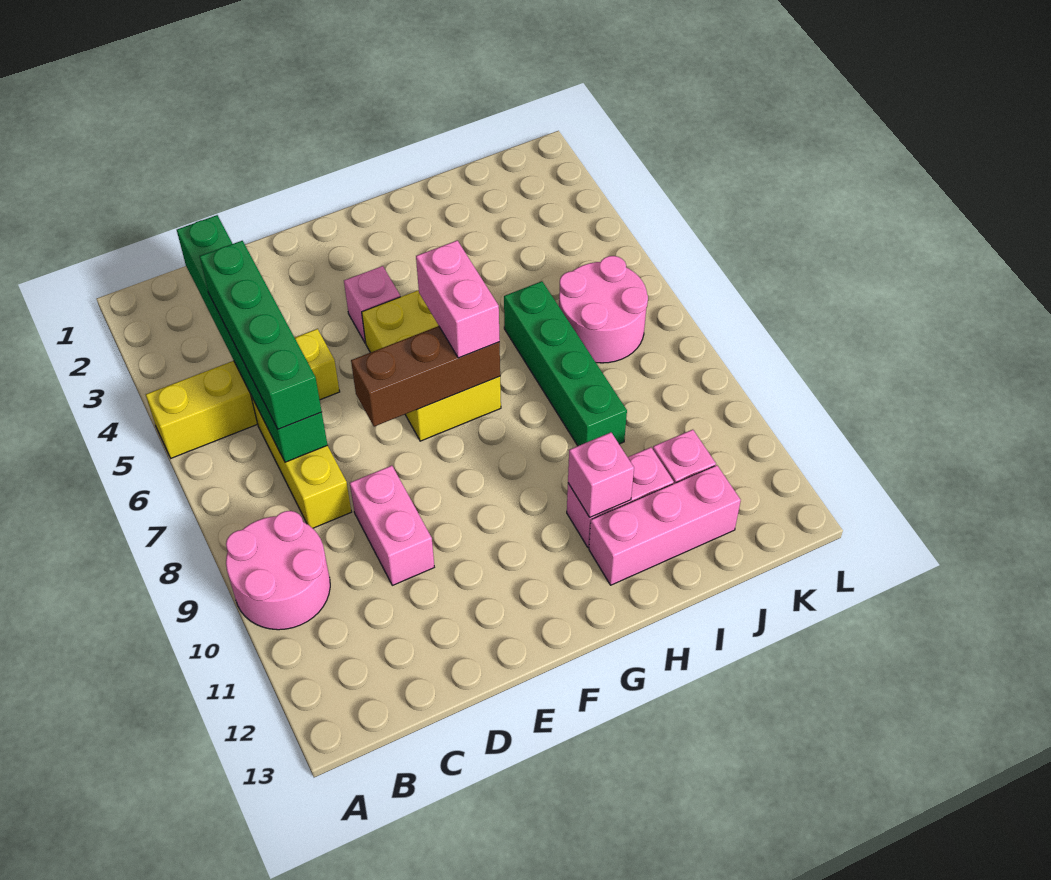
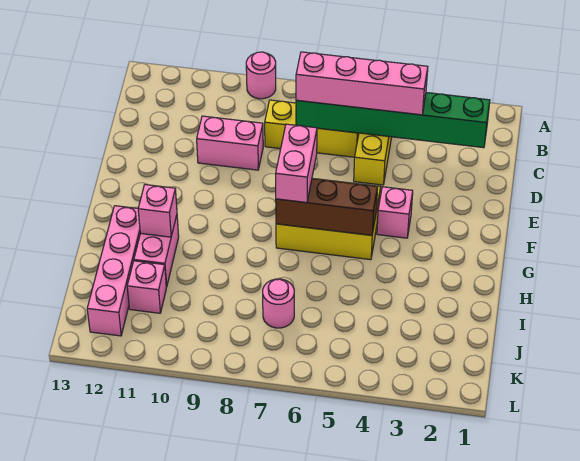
pink round brick A9:B10 level 1 -> pink round brick A9 level 1
green brick C4:C7 level 3 -> pink brick C4:C7 level 3
brown brick E7:G7 level 2 -> brown brick G5:G7 level 2
pink brick G6:G7 level 3 -> pink brick F7:G7 level 3
pink brick H12:J12 level 1 -> pink brick H12:K12 level 1
green brick I6:I9 level 1 -> none
pink round brick J6:K7 level 1 -> pink round brick J7 level 1

